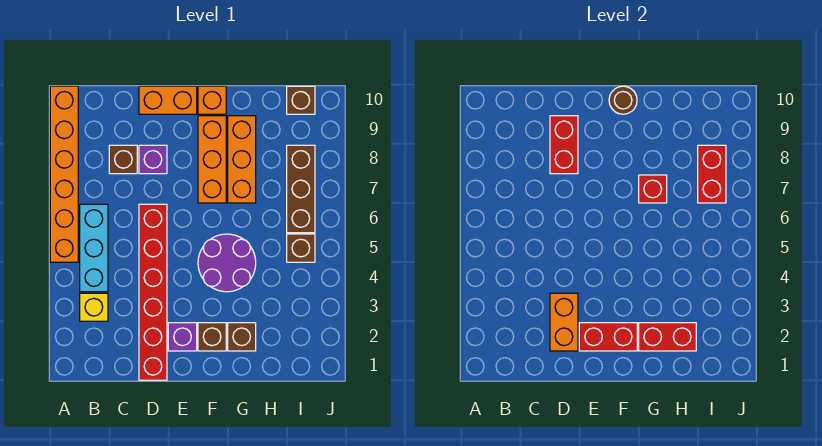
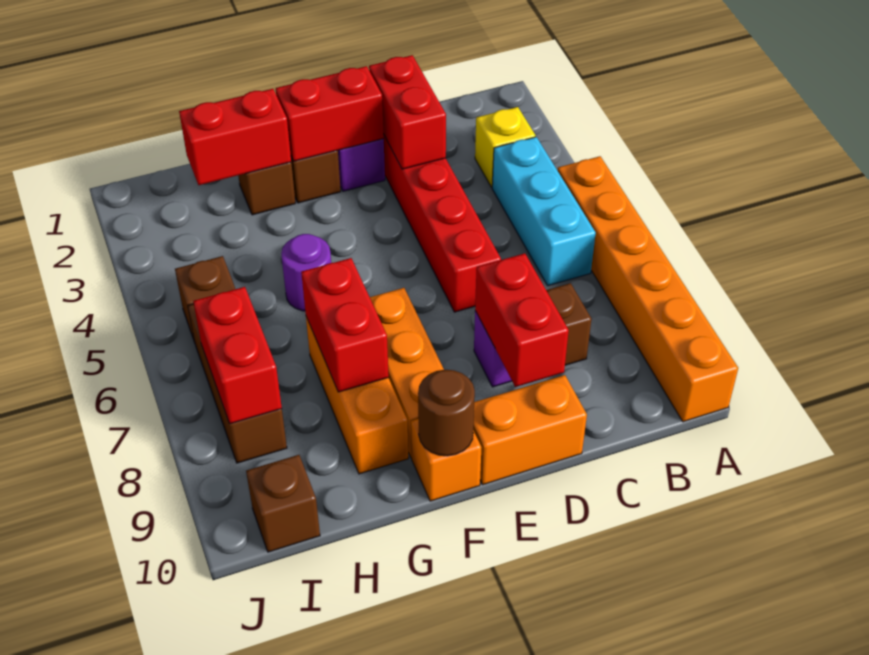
orange brick D2:D3 level 2 -> red brick D2:D3 level 2
purple round brick F4:G5 level 1 -> purple round brick G5 level 1
red brick G7 level 2 -> red brick G7:G8 level 2

